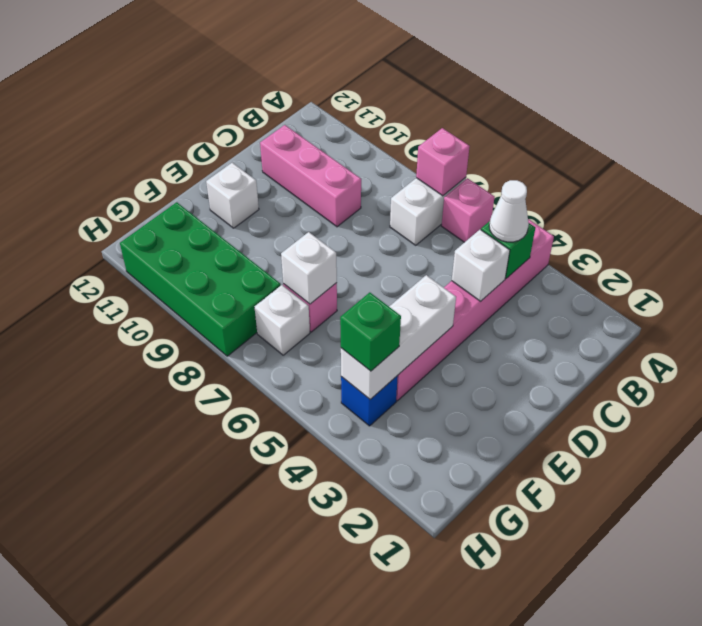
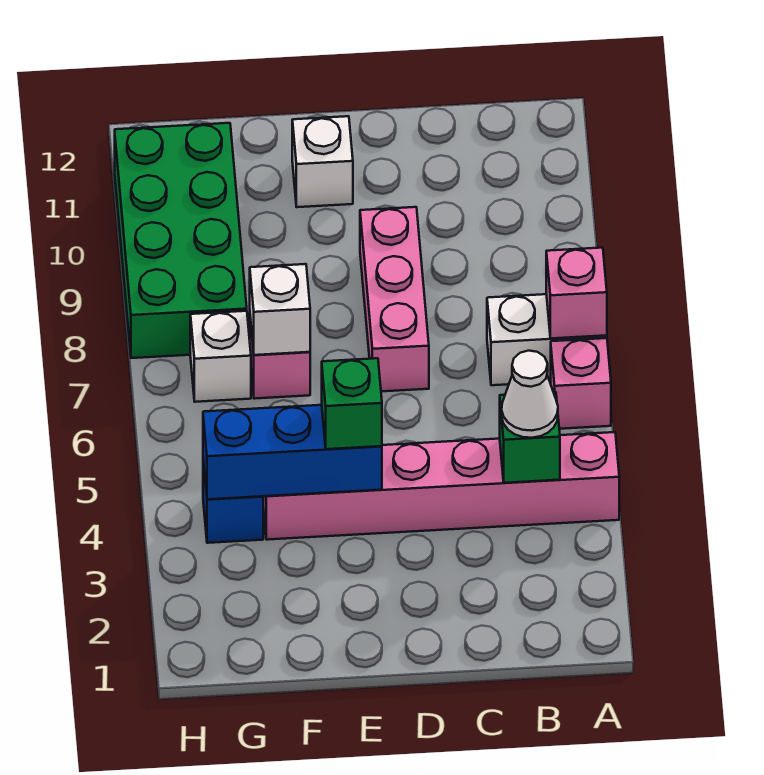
white brick C4 level 2 -> none
pink brick C9:C11 level 1 -> pink brick D7:D9 level 1
white brick E4:G4 level 2 -> blue brick E4:G4 level 2
green brick G4 level 3 -> green brick E4 level 3

